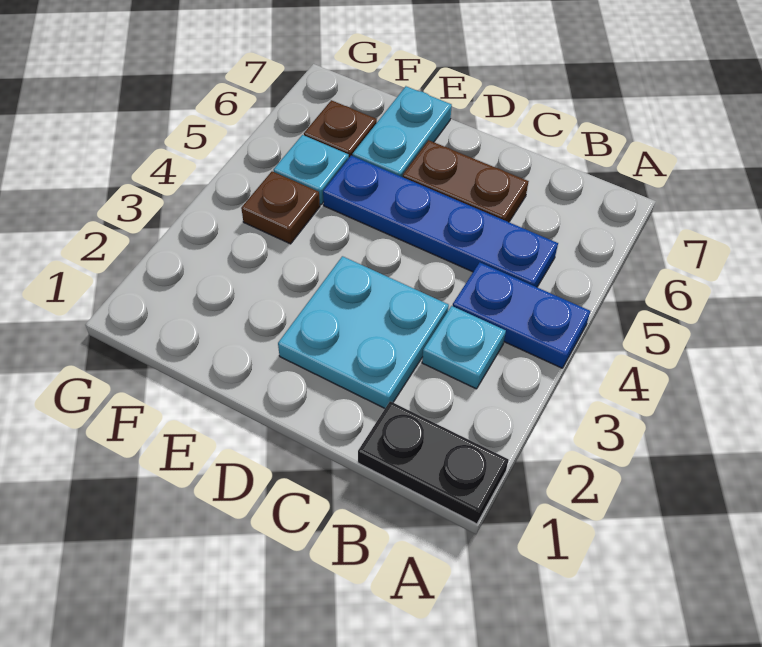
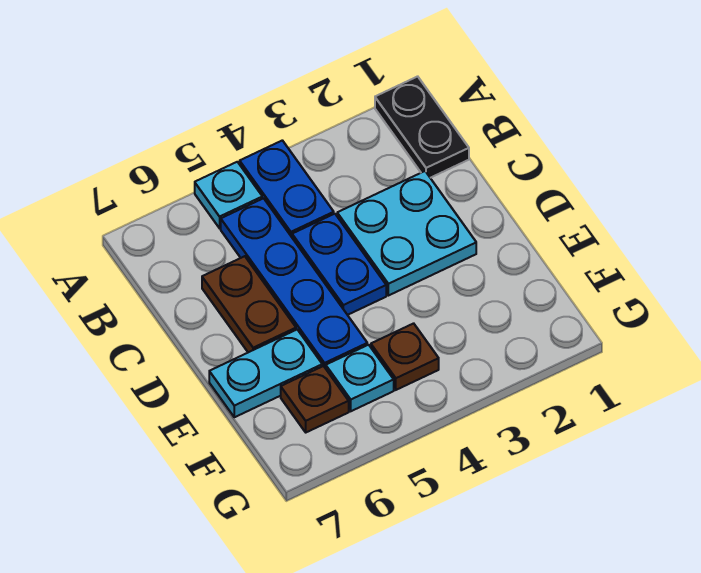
cyan plate B3 level 1 -> cyan plate A5 level 1
none -> blue plate C4:D4 level 1

